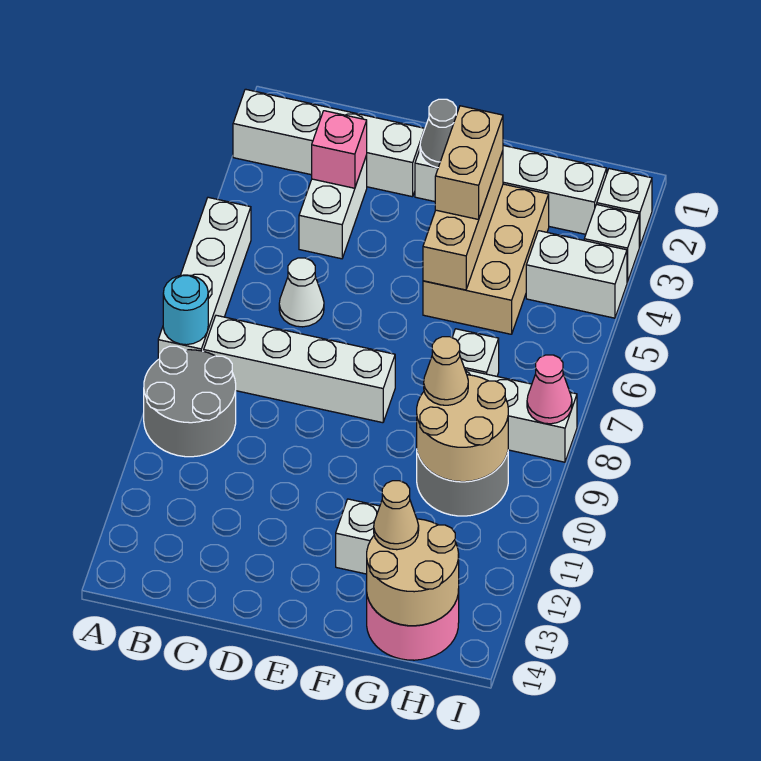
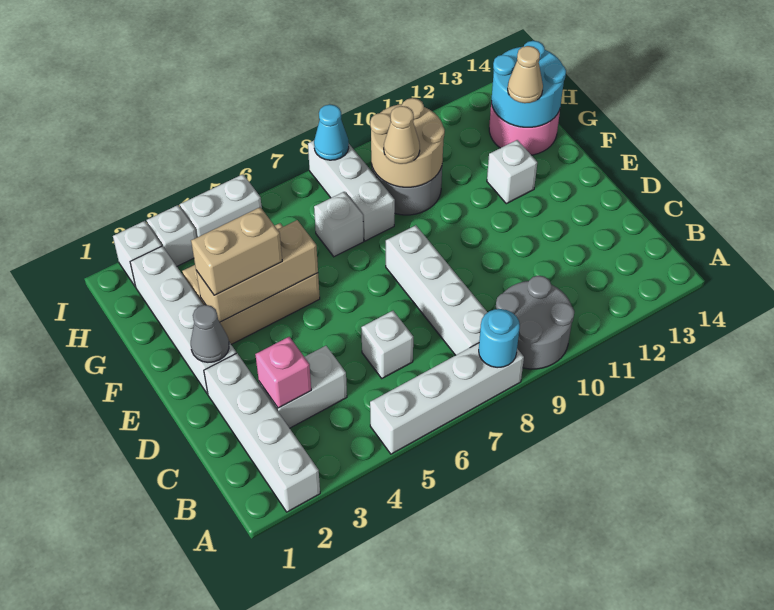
white cone C6 level 1 -> white brick C6 level 1
tan round brick G13:H14 level 2 -> cyan round brick G13:H14 level 2
white brick H4:I4 level 1 -> white brick I4:I5 level 1
pink cone I8 level 2 -> cyan cone I8 level 2

